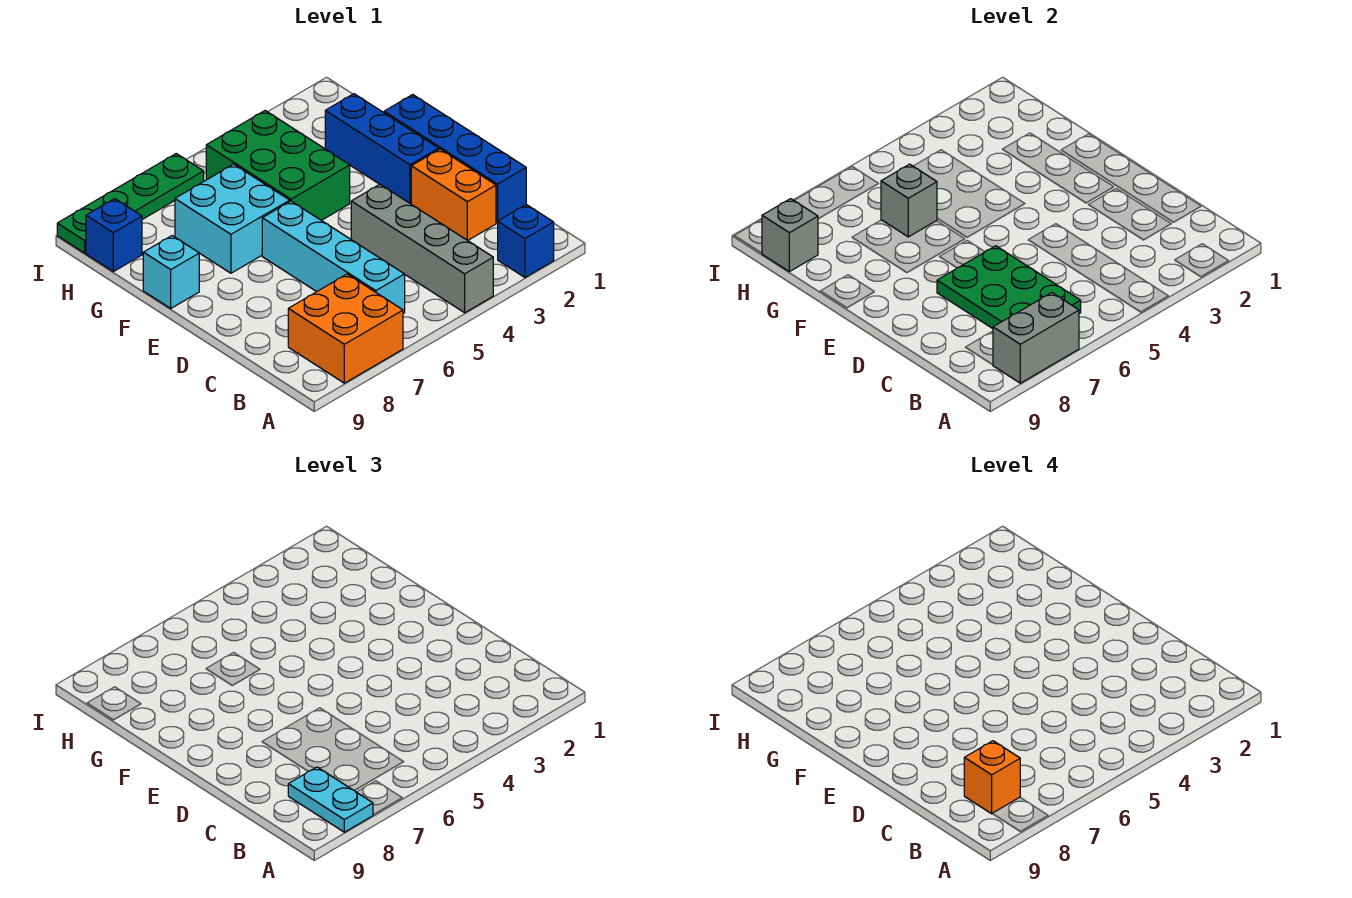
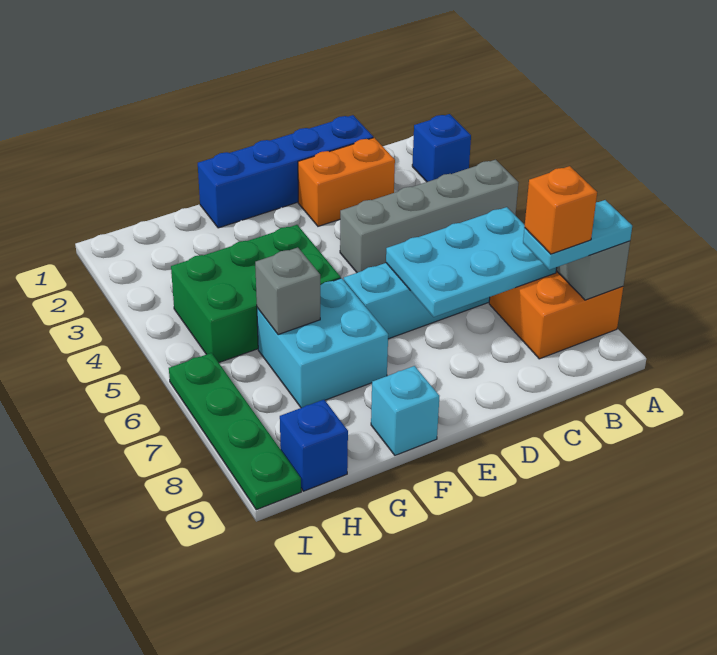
green plate B6:D7 level 2 -> cyan plate B6:D7 level 2
blue brick E2:G2 level 1 -> none
grey brick H9 level 2 -> none

